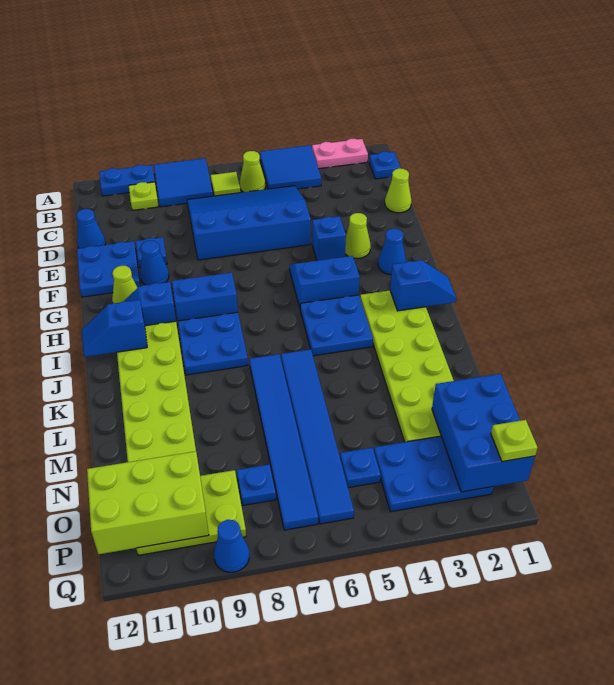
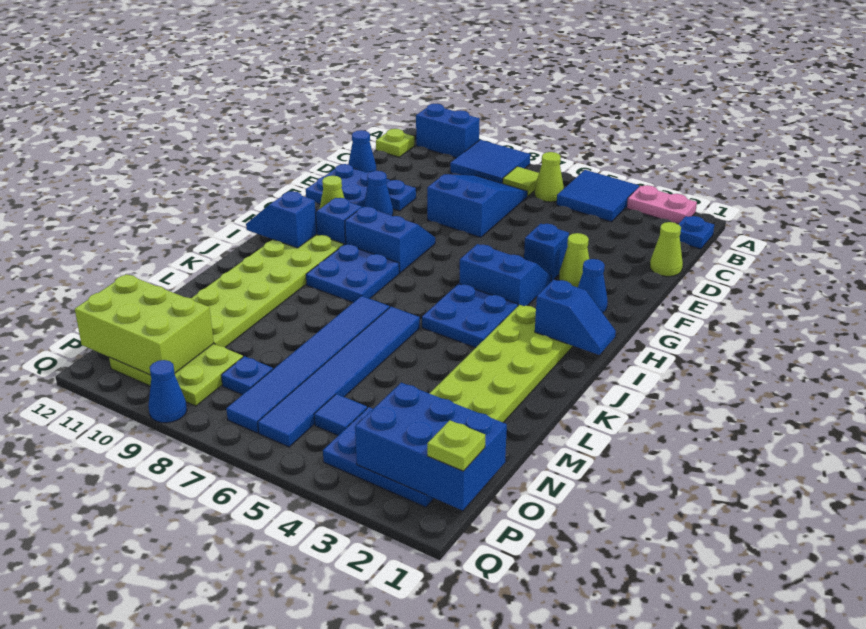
blue plate A10:A11 level 1 -> blue brick A10:A11 level 1
lime plate B10 level 1 -> lime plate B12 level 1
blue slope C5:E8 level 1 top E -> blue slope C7:E8 level 1 top E
blue brick N1:P2 level 2 -> blue brick O1:P3 level 2
blue plate O5 level 1 -> blue tile O5 level 1

